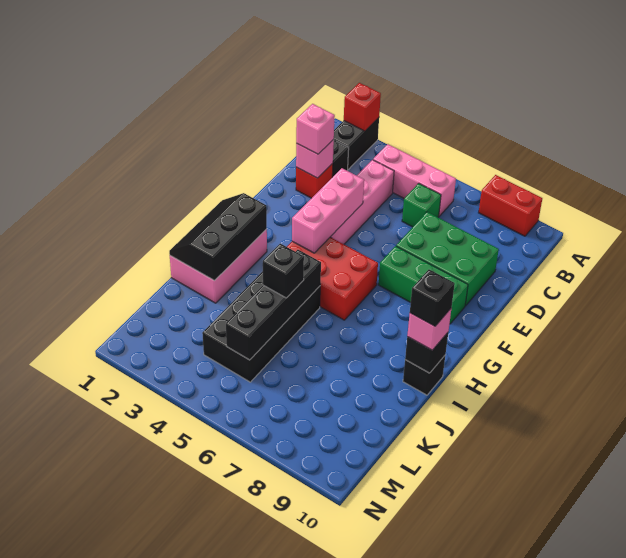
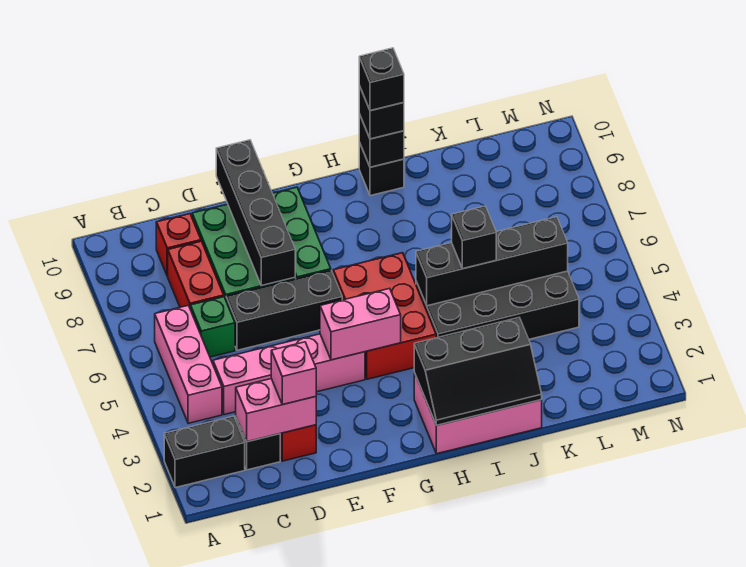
red brick A2 level 2 -> red brick C9 level 1
red brick A8:A9 level 1 -> red brick C7:C8 level 1
pink brick D2 level 2 -> pink brick C2:D2 level 2
none -> black brick D6:F6 level 1
pink brick E4:G4 level 2 -> pink brick F4:G4 level 2
none -> black brick E7:E10 level 2
pink brick I10 level 3 -> black brick I10 level 3

